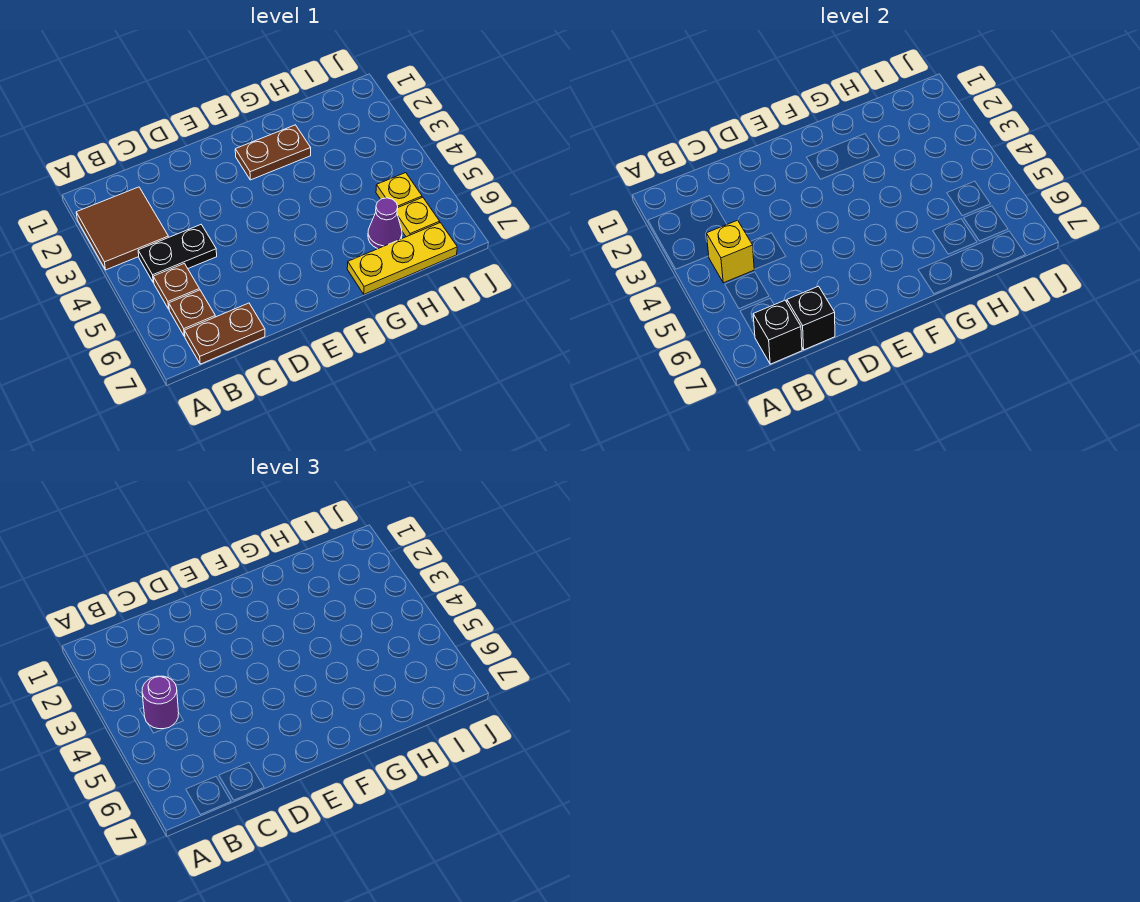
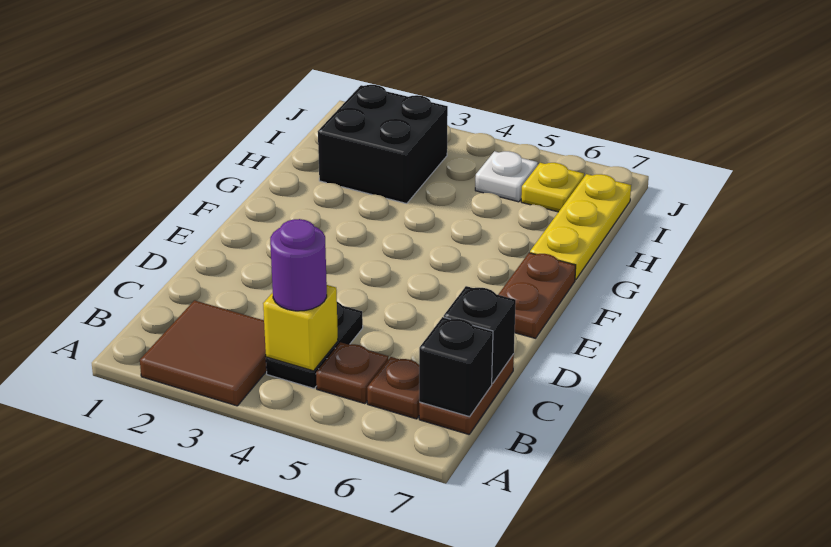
brown plate F2:G2 level 1 -> brown plate E7:F7 level 1
none -> black brick H2:I3 level 1
purple cone H6 level 1 -> none
yellow plate I5 level 1 -> white plate I5 level 1

